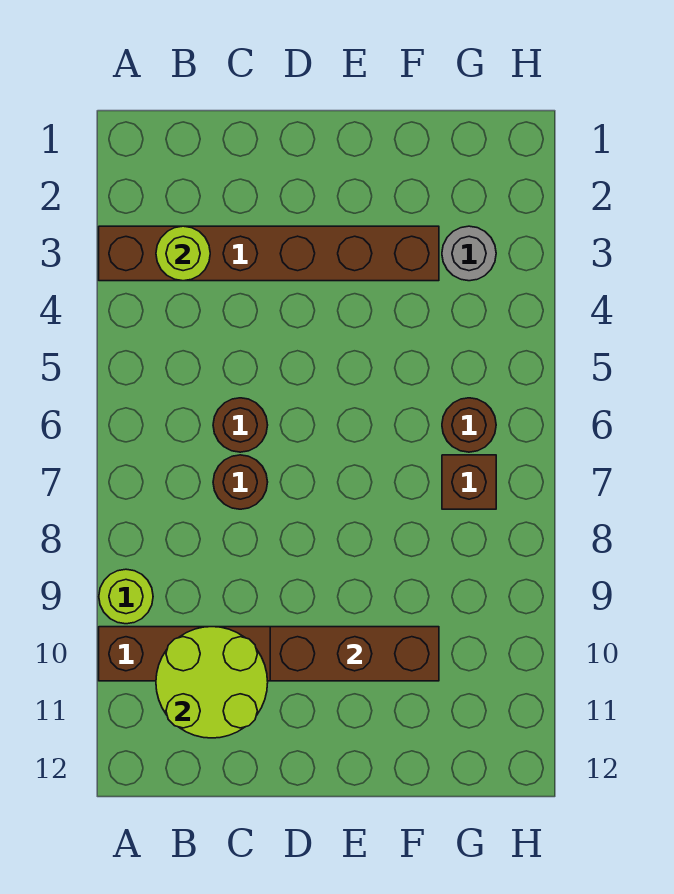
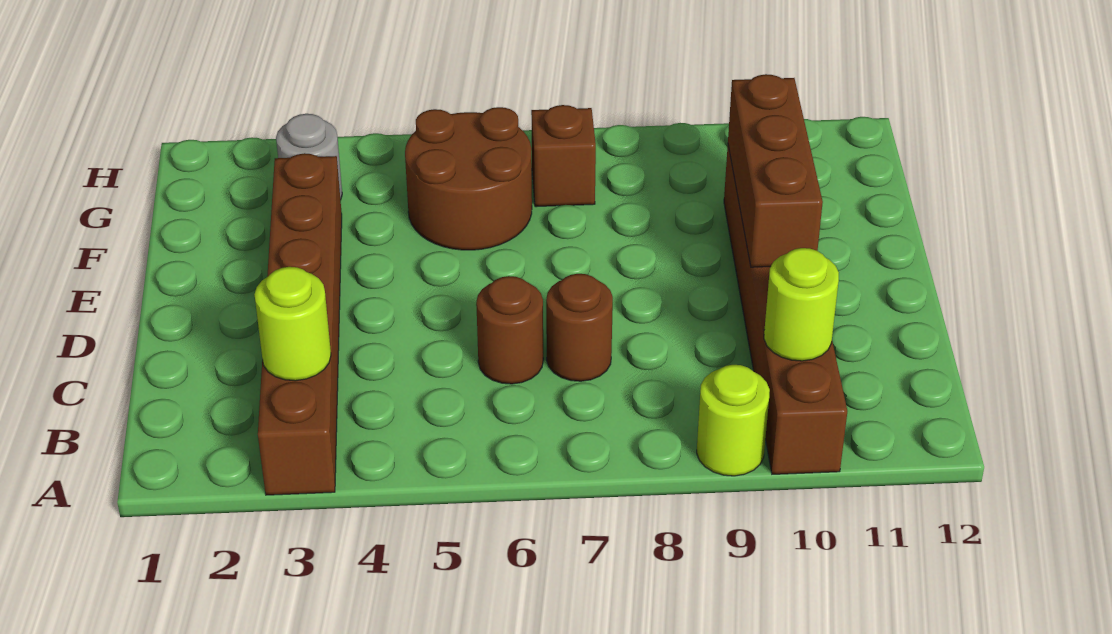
lime round brick B10:C11 level 2 -> lime round brick B10 level 2
brown round brick G6 level 1 -> brown round brick F5:G6 level 1

